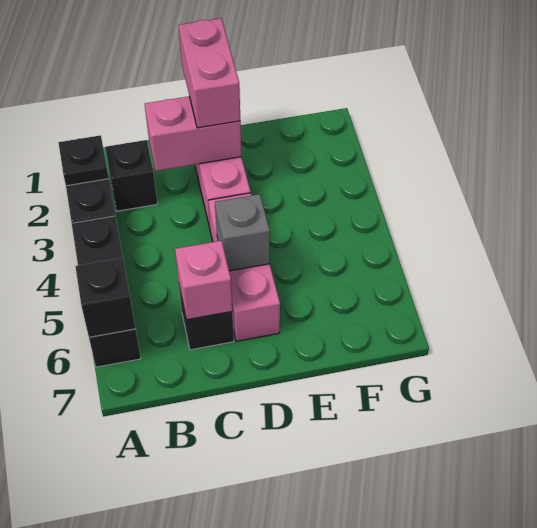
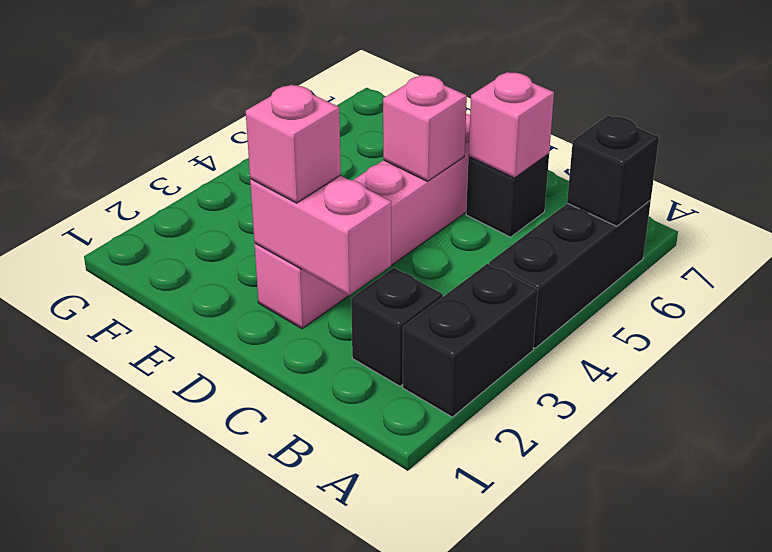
black plate A2 level 2 -> none
pink brick D1:D2 level 3 -> pink brick D2 level 3
grey brick D5 level 2 -> pink brick D5 level 2

